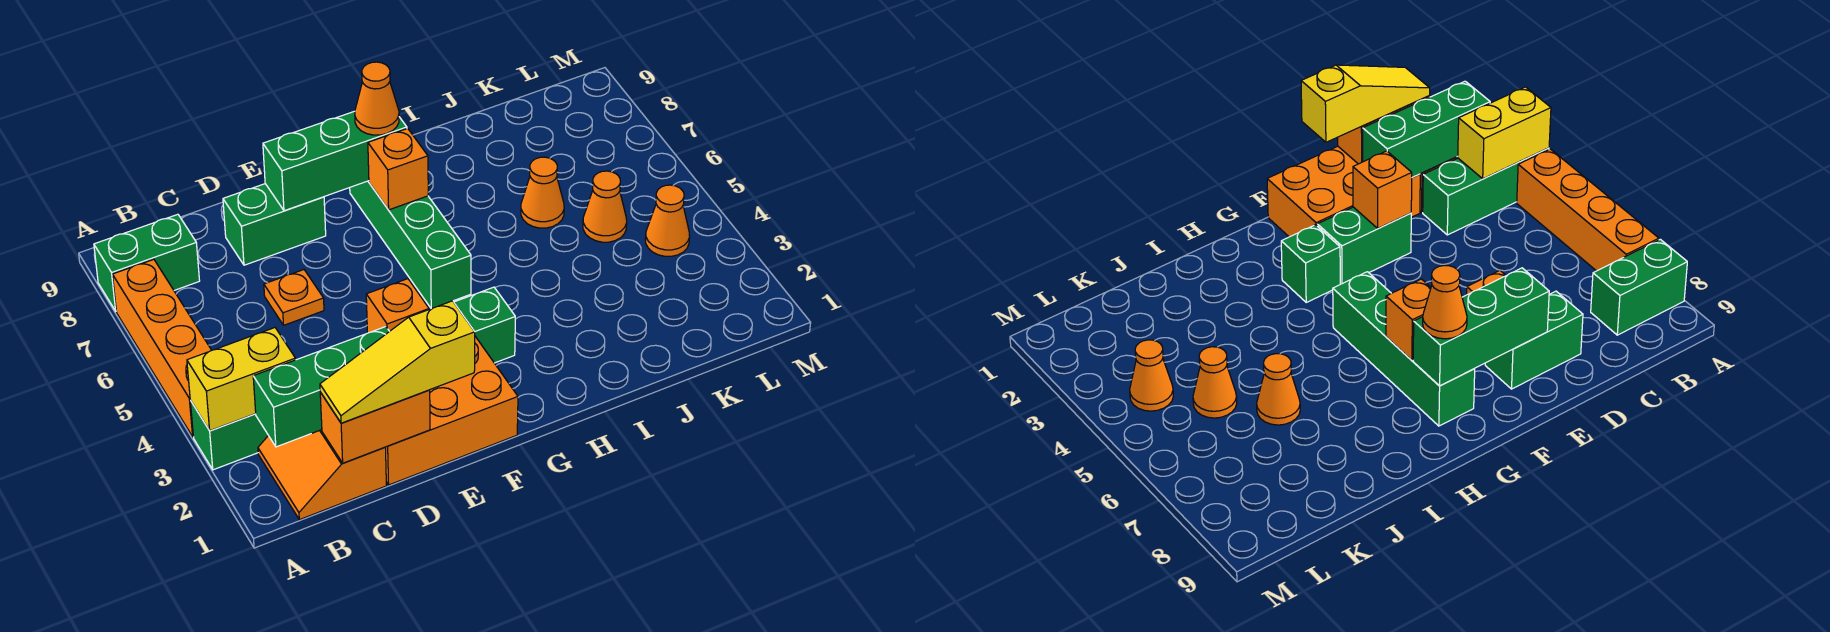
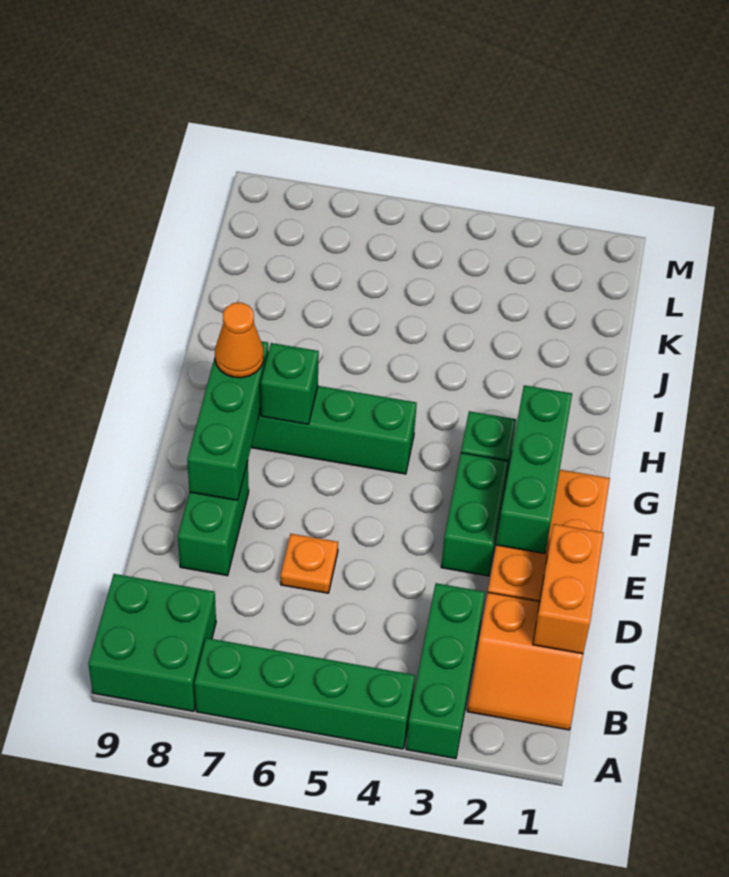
yellow brick A3:B3 level 2 -> none
orange brick A4:A7 level 1 -> green brick A4:A7 level 1
green brick A8:B8 level 1 -> green brick A8:B9 level 1
green brick B2:D2 level 2 -> green brick E2:G2 level 2
yellow slope C1:E1 level 3 top E -> none
orange brick E3 level 2 -> none
orange brick G7 level 2 -> green brick G7 level 2
orange cone J6 level 1 -> none
orange cone K5 level 1 -> none
orange cone L4 level 1 -> none

